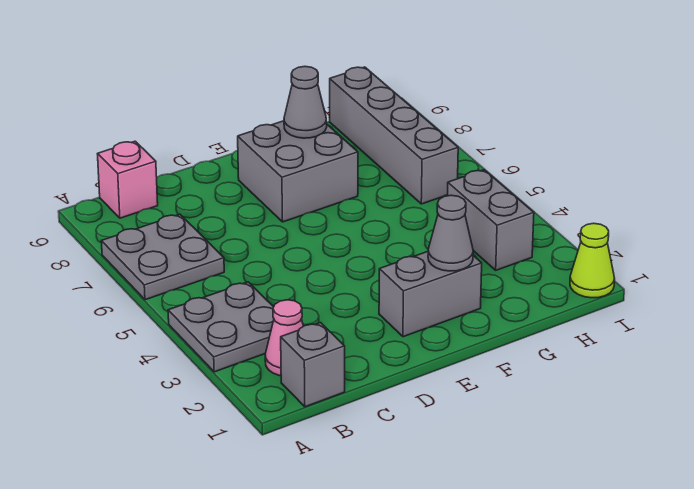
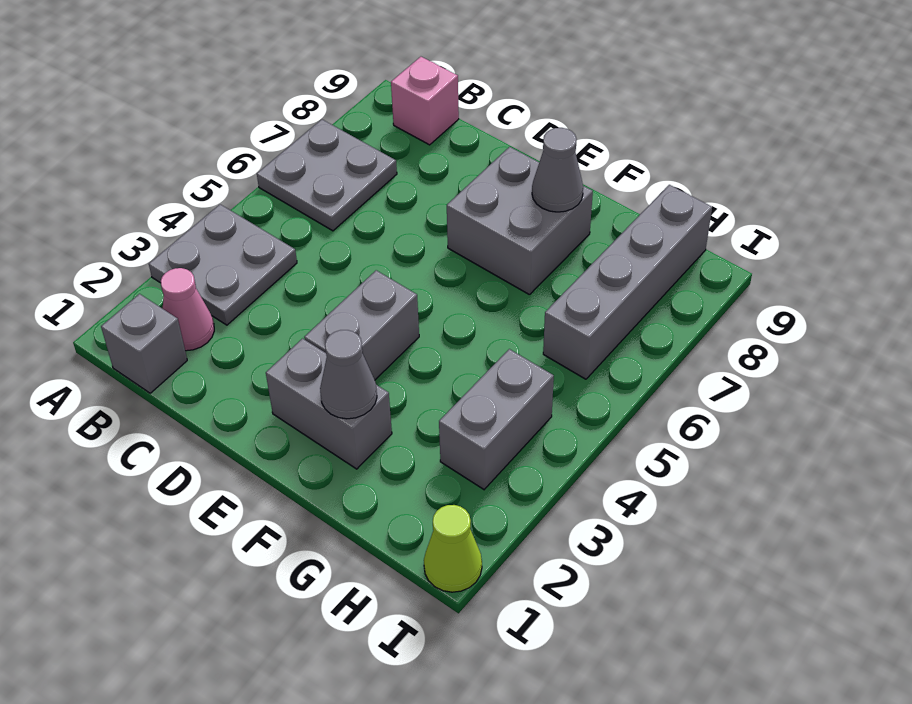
none -> grey brick E3:E4 level 1

